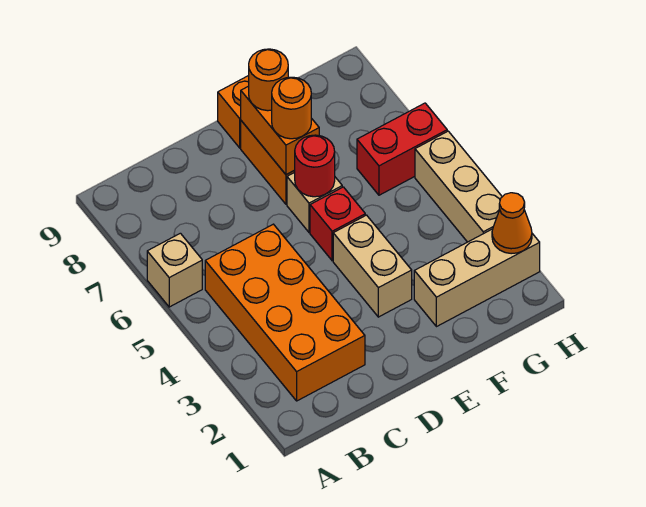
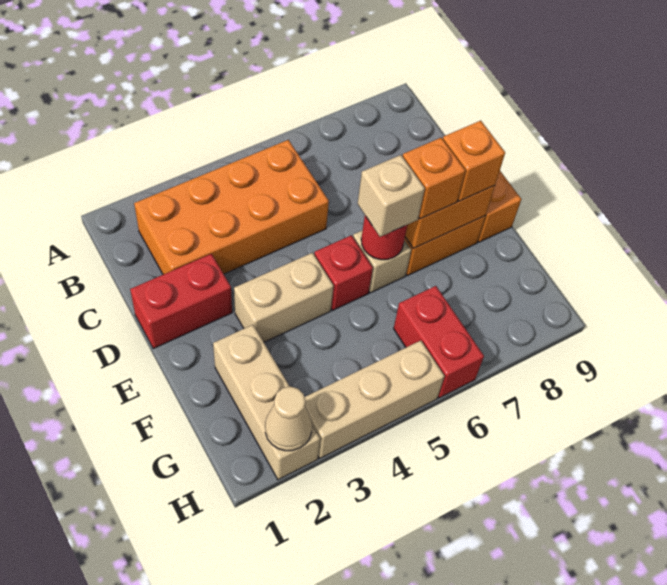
tan brick A6 level 1 -> tan brick E6 level 3
none -> red brick D1:D2 level 1
orange round brick E7 level 3 -> orange brick E7 level 3
orange round brick E8 level 3 -> orange brick E8 level 3
orange cone H2 level 2 -> tan cone H2 level 2

